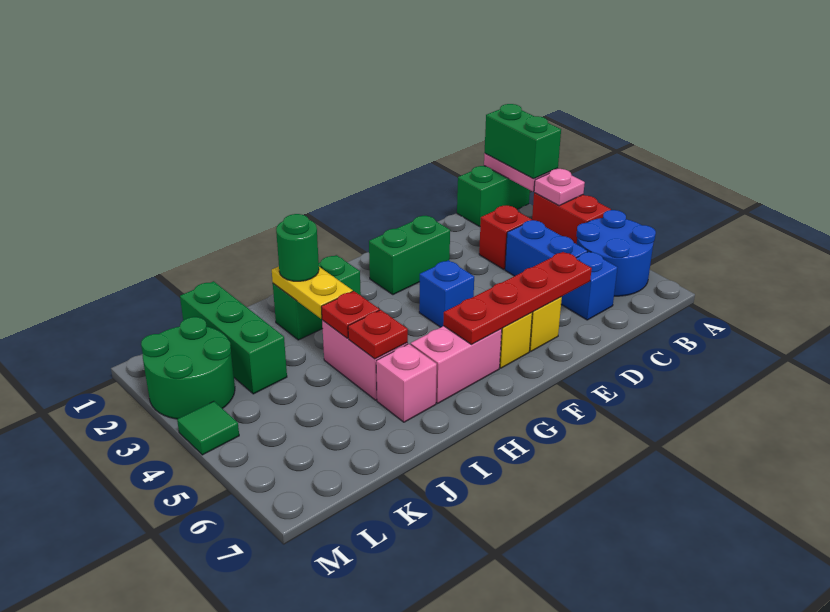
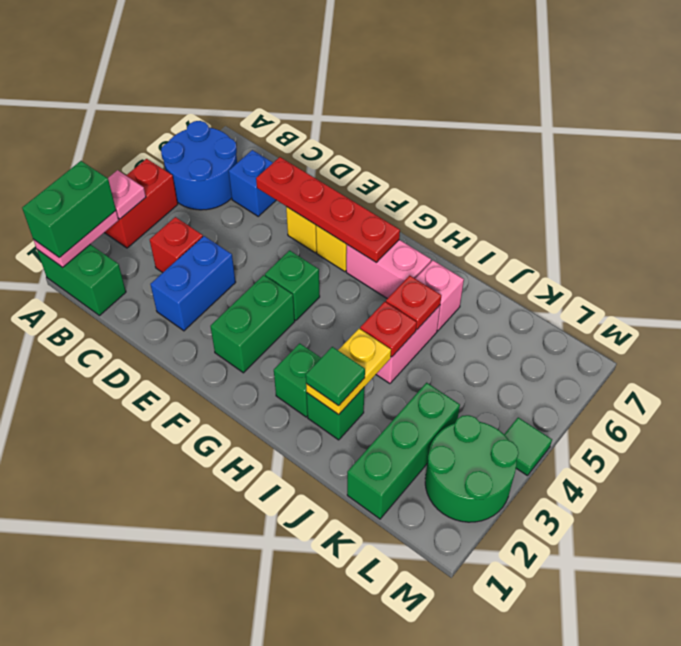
blue brick C4:C5 level 1 -> blue brick D2:D3 level 1
green brick E2:F2 level 1 -> green brick F2:F3 level 1
blue brick F4 level 1 -> green brick F4 level 1
green round brick I2 level 3 -> green tile I2 level 3

